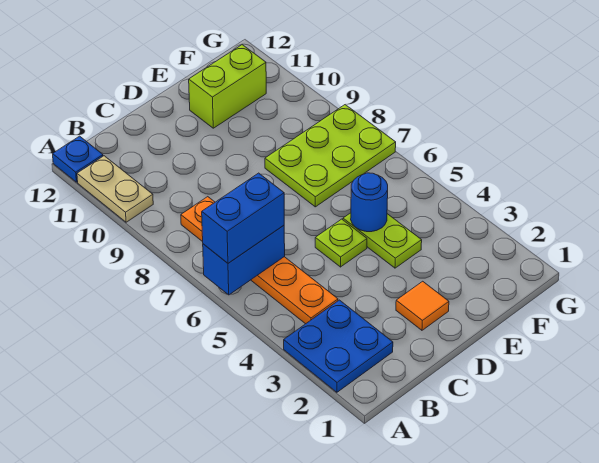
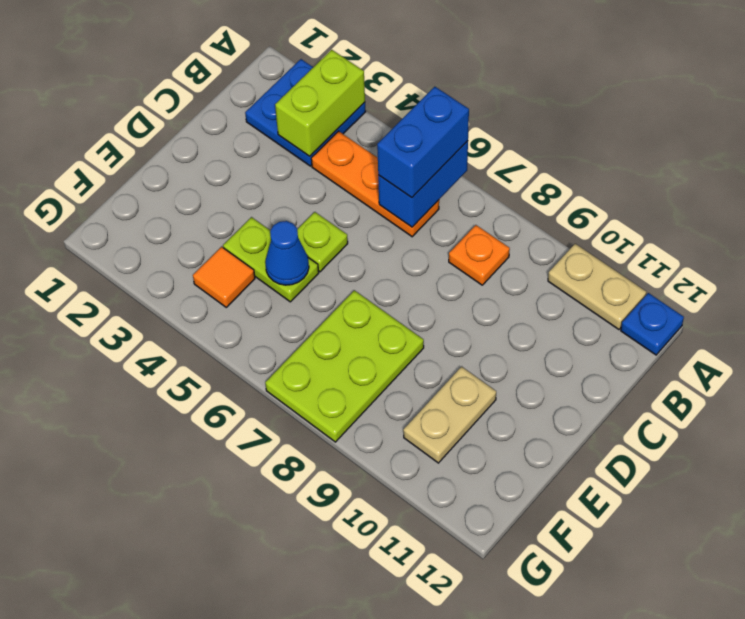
orange tile D2 level 1 -> orange tile F4 level 1
blue round brick E5 level 2 -> blue cone E5 level 2
none -> tan plate E10:F10 level 1
lime brick E11:F11 level 1 -> lime brick A3:B3 level 2

